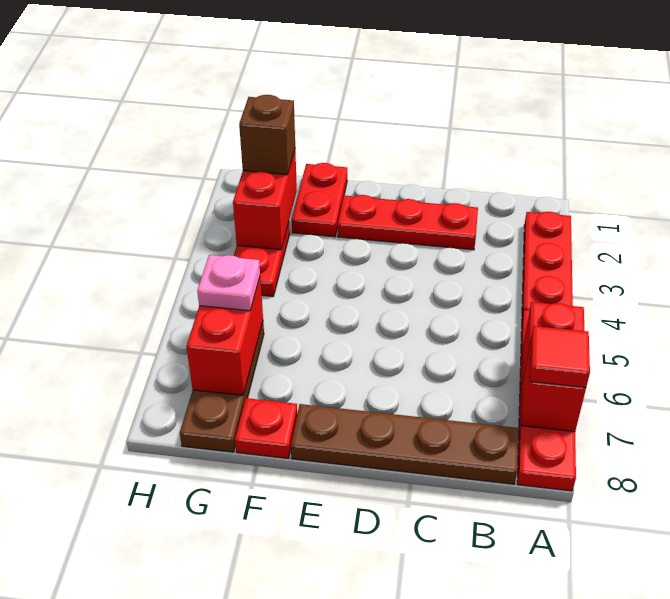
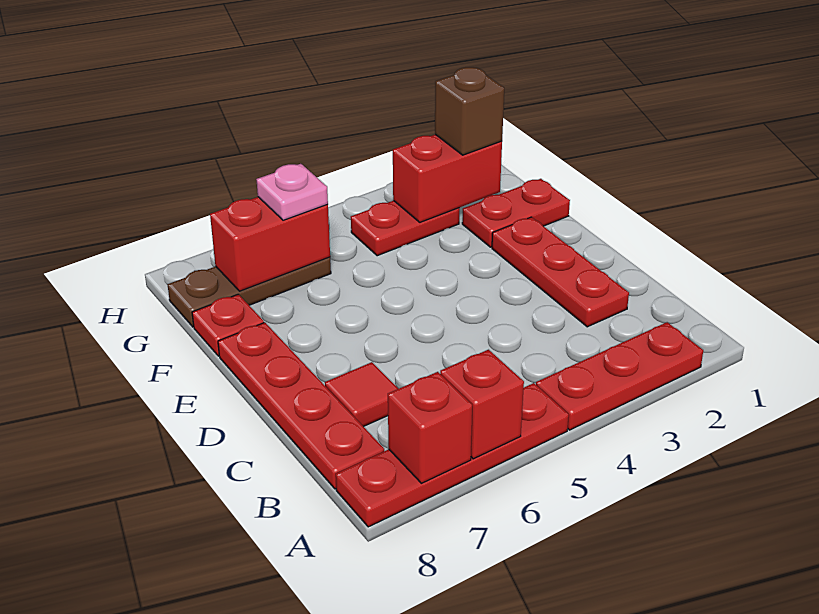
red tile A7 level 3 -> red tile C7 level 1
brown plate B8:E8 level 1 -> red plate B8:E8 level 1

